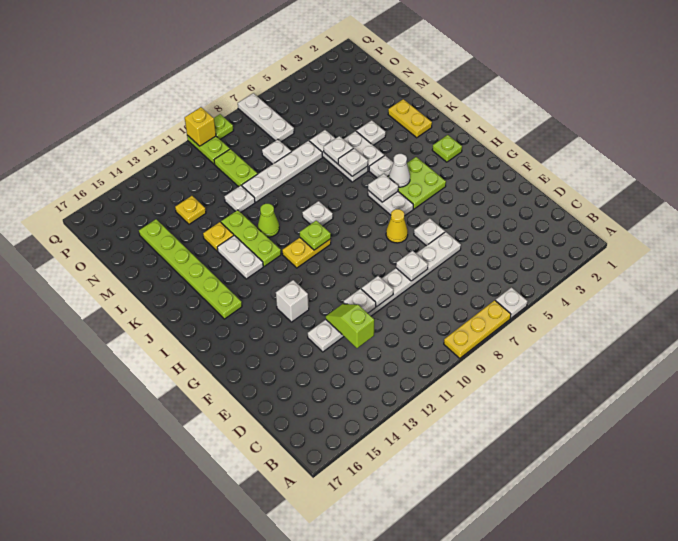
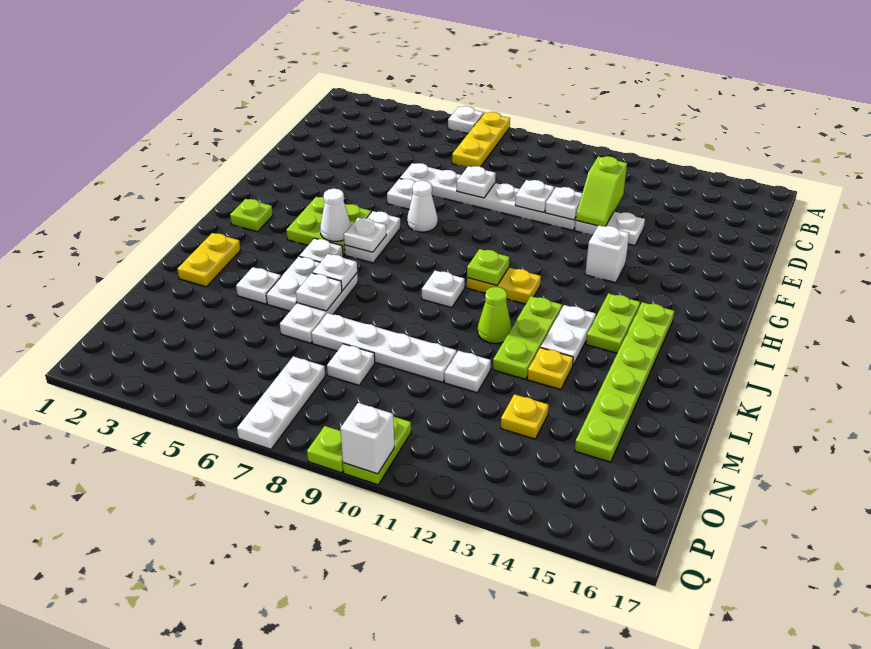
yellow plate A7:A9 level 1 -> yellow plate A7:C7 level 1
yellow cone G7 level 1 -> white cone G7 level 1
lime plate N10:O10 level 1 -> lime plate I14:J14 level 1
yellow brick Q10 level 2 -> white brick Q10 level 2

